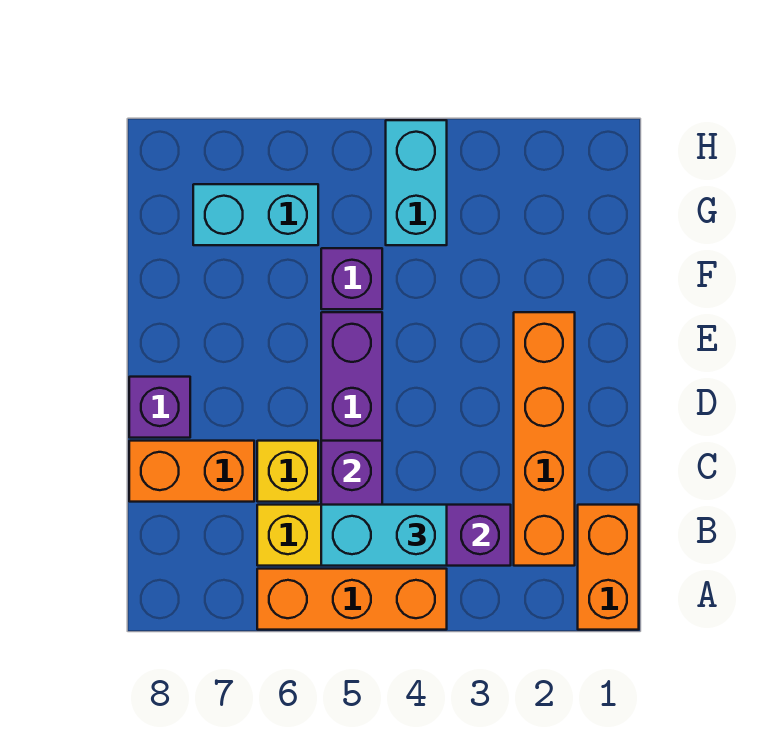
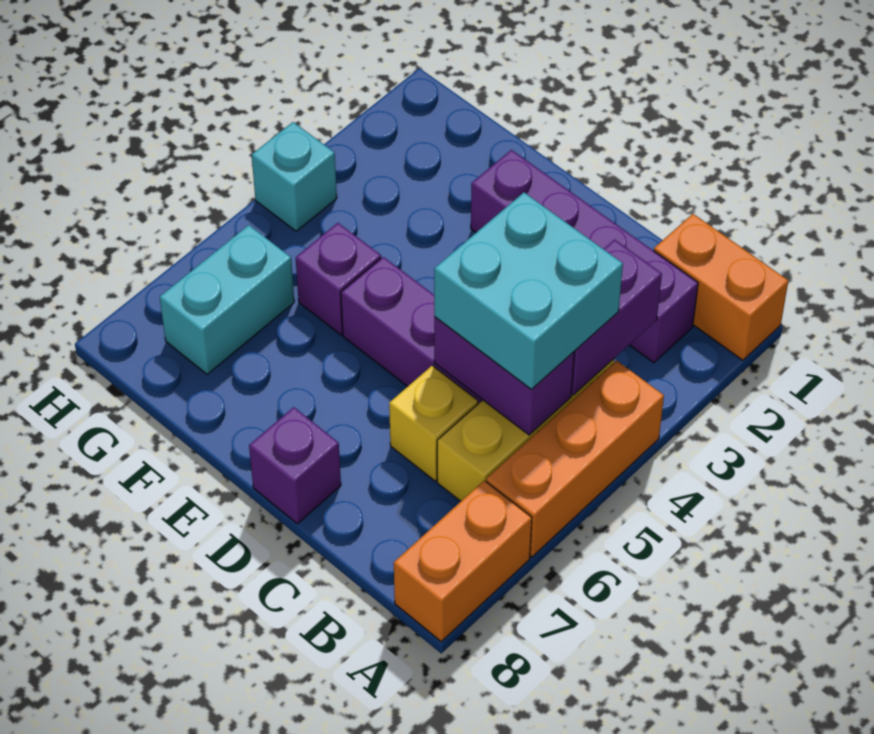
orange brick B2:E2 level 1 -> purple brick B2:E2 level 1
cyan brick B4:B5 level 3 -> cyan brick B4:C5 level 3
orange brick C7:C8 level 1 -> orange brick A7:A8 level 1
cyan brick G4:H4 level 1 -> cyan brick H4 level 1

